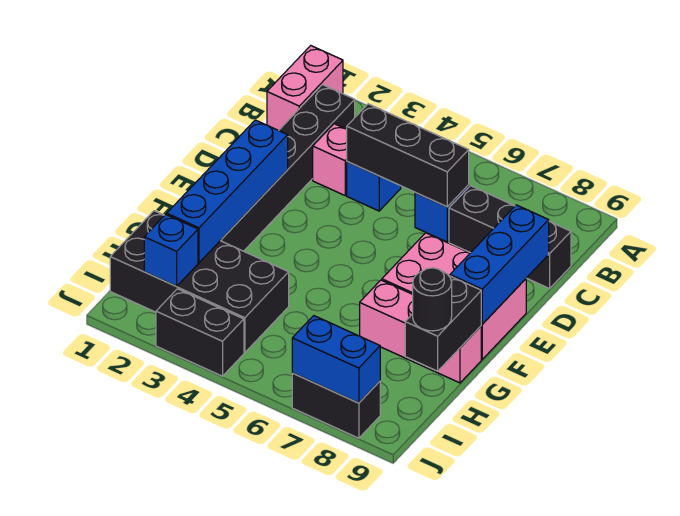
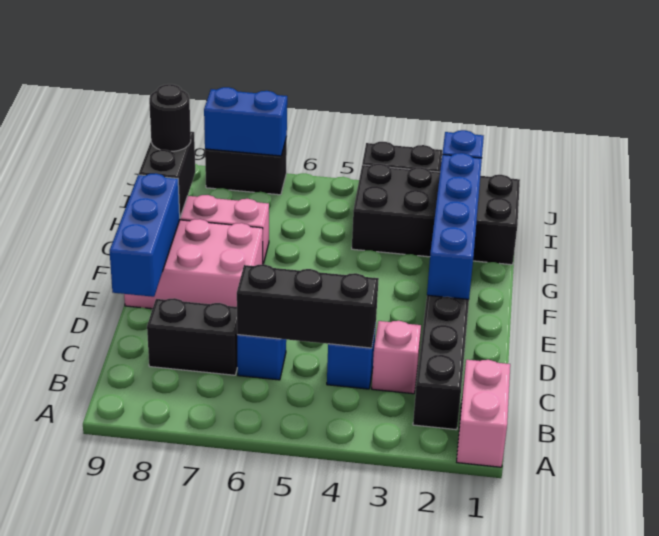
black brick C7:C9 level 1 -> black brick C7:C8 level 1

